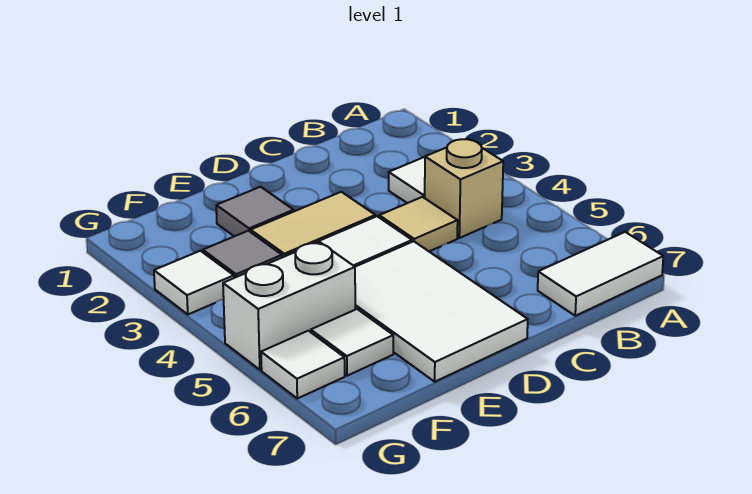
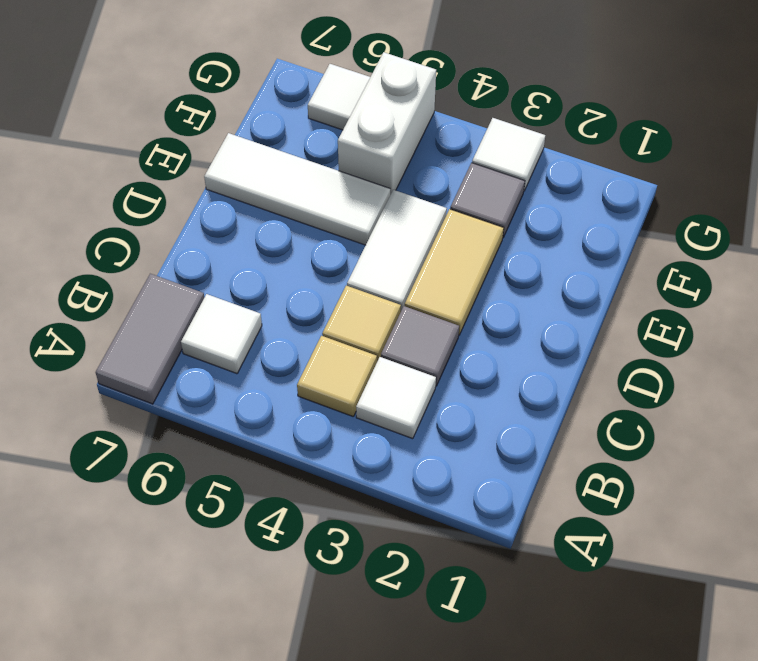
white tile A7:B7 level 1 -> grey tile A7:B7 level 1
tan brick B4 level 1 -> tan tile B4 level 1
white tile D5:E7 level 1 -> white tile E5:E7 level 1
grey tile E2 level 1 -> grey tile C3 level 1
white tile F6 level 1 -> white tile B6 level 1

